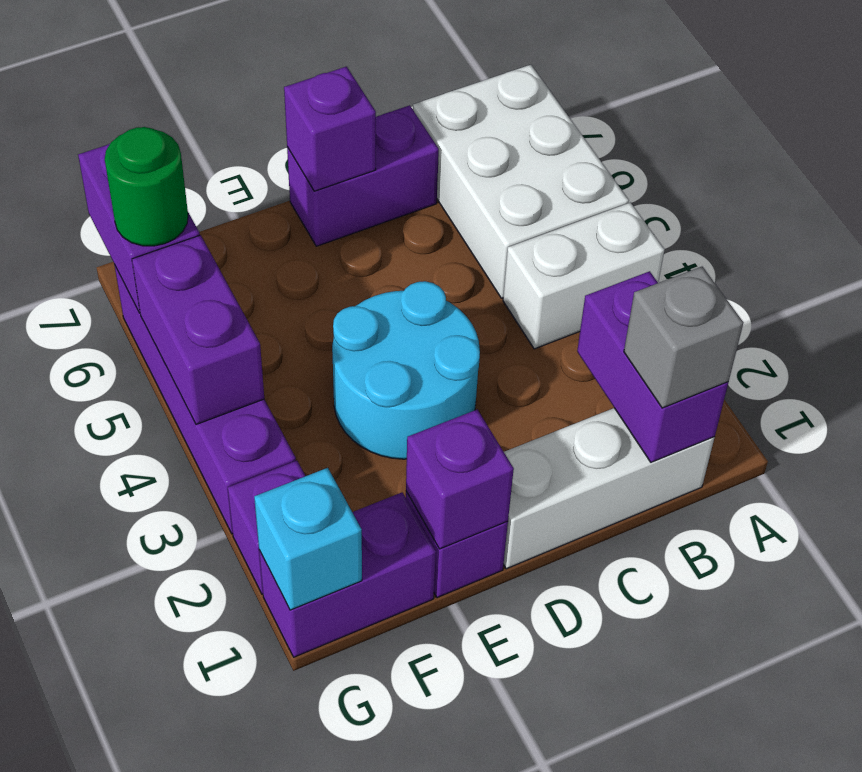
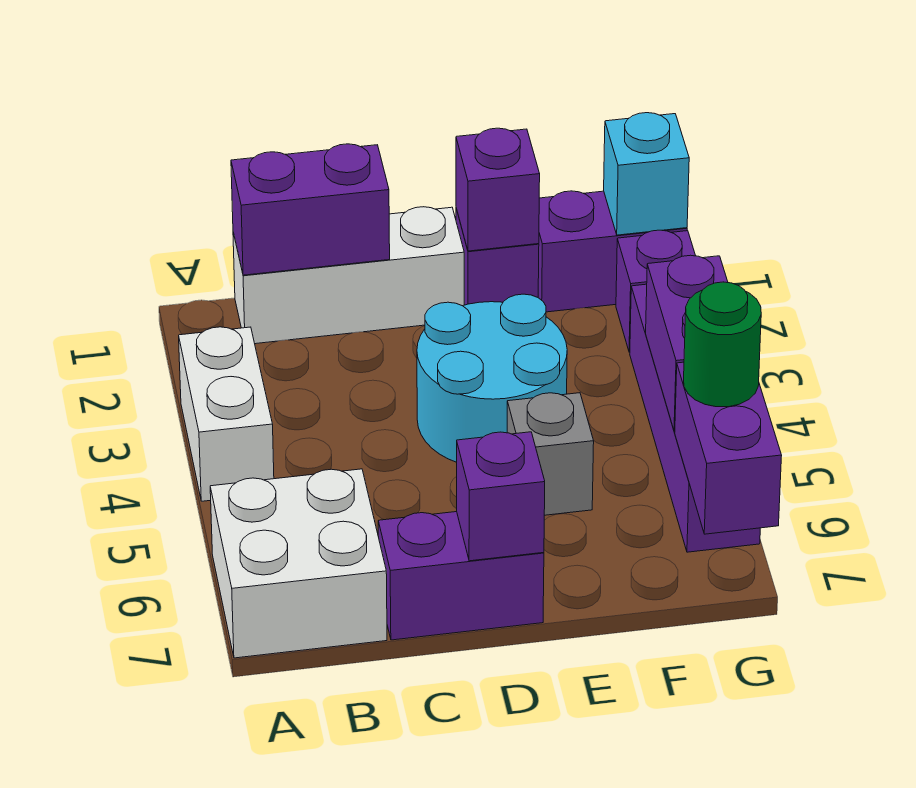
white brick A4:B4 level 1 -> white brick A3:A4 level 1
white brick A5:B7 level 1 -> white brick A6:B7 level 1
purple brick B1:B2 level 2 -> purple brick B1:C1 level 2
grey brick B1 level 3 -> grey brick E5 level 1

